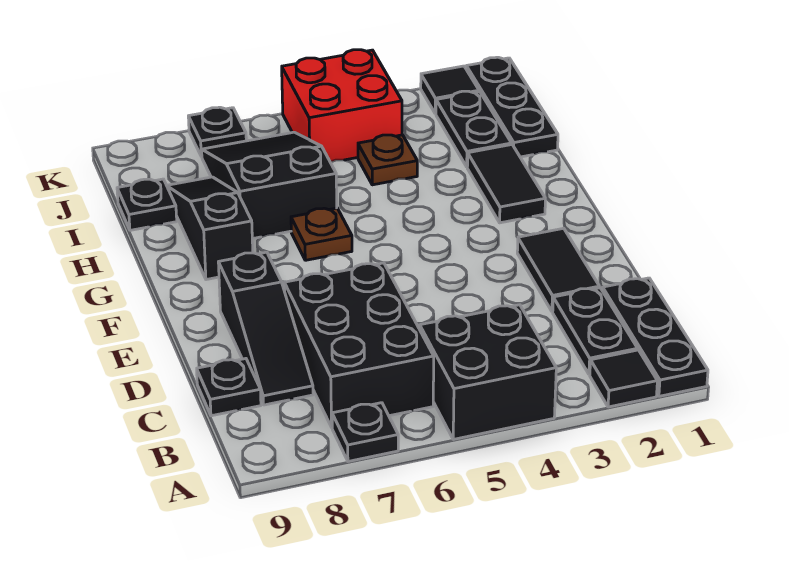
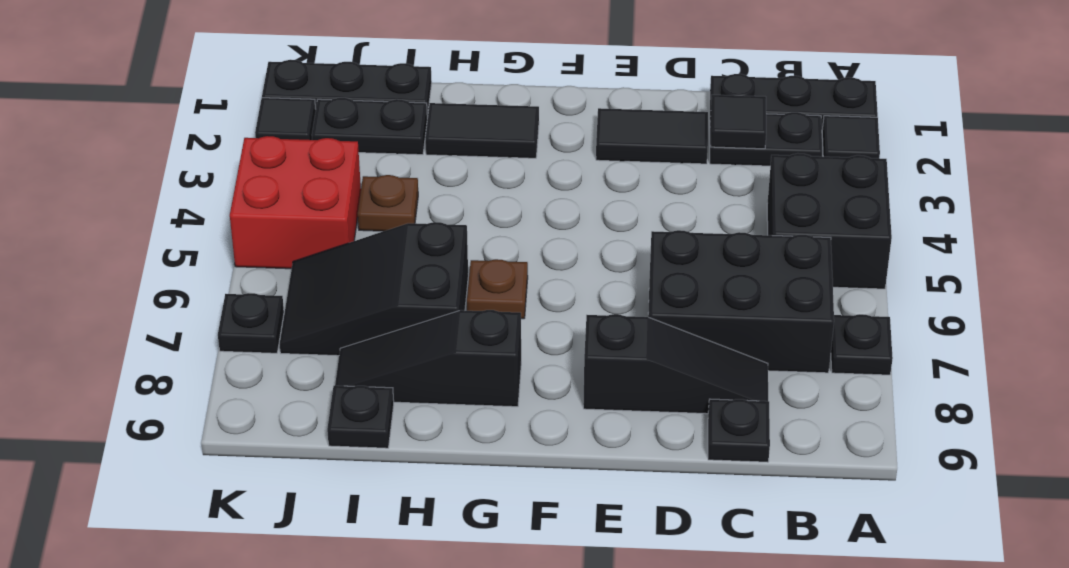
none -> black tile C2 level 2

